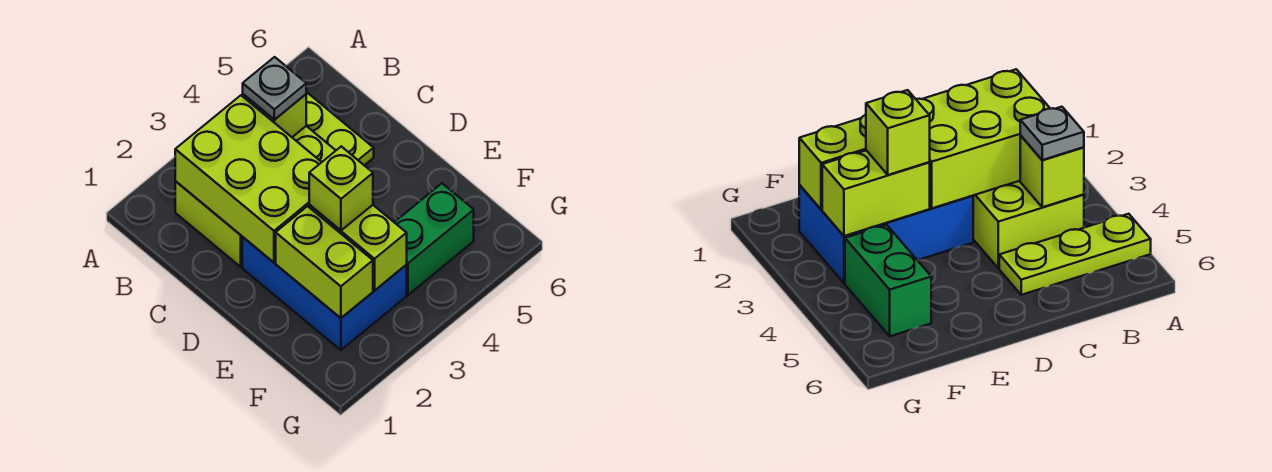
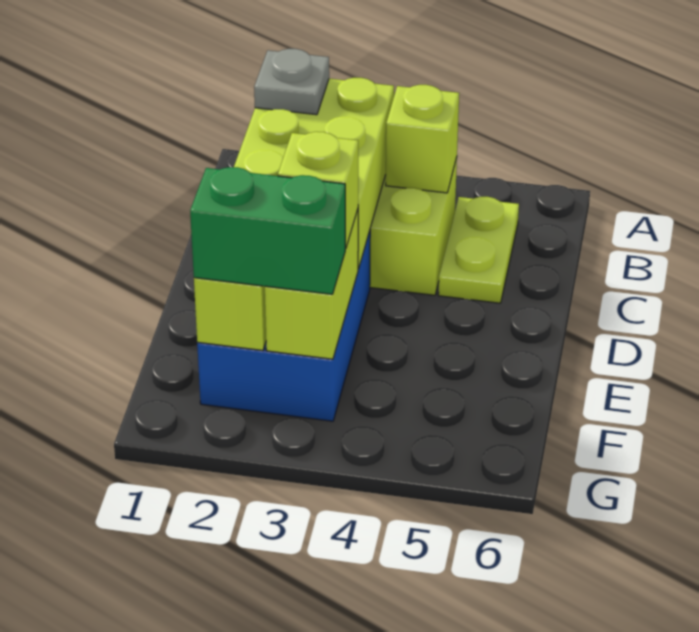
lime plate A5:C5 level 1 -> lime plate B5:C5 level 1
grey plate B4 level 3 -> grey plate B2 level 3
green brick F4:F5 level 1 -> green brick F2:F3 level 3

